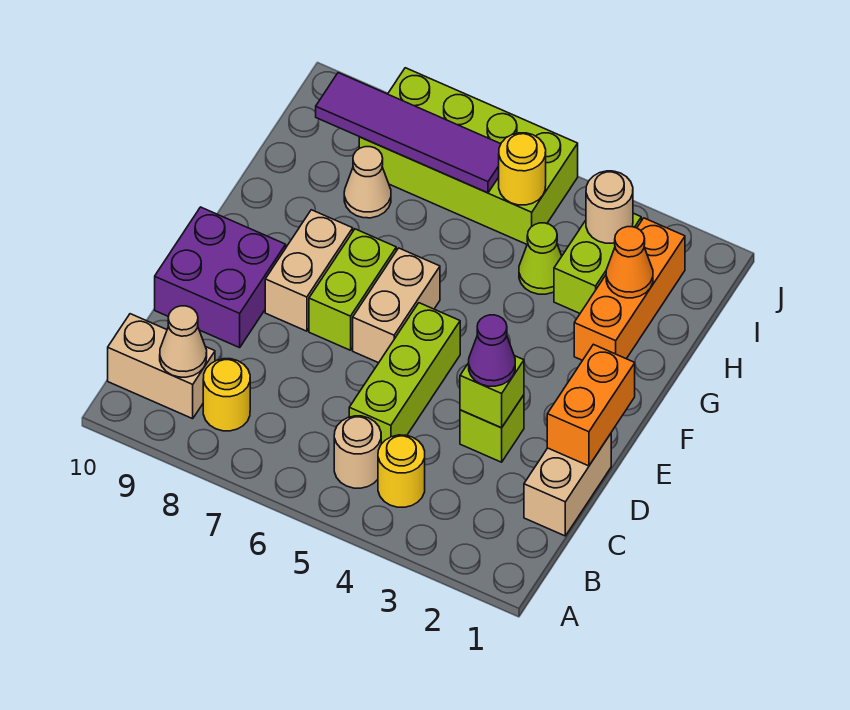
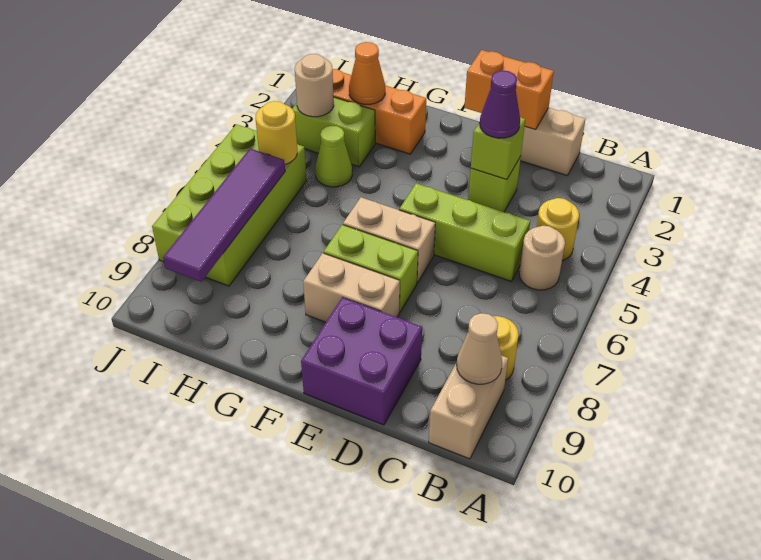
tan cone H8 level 1 -> none

